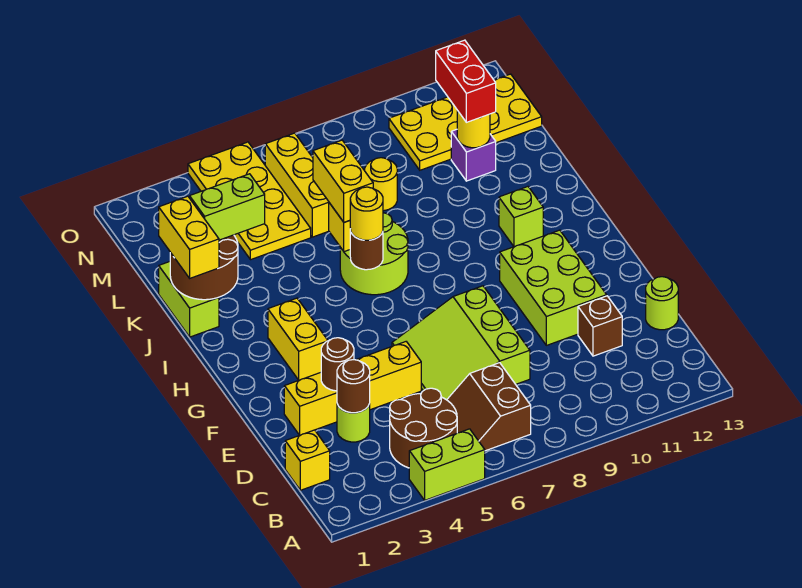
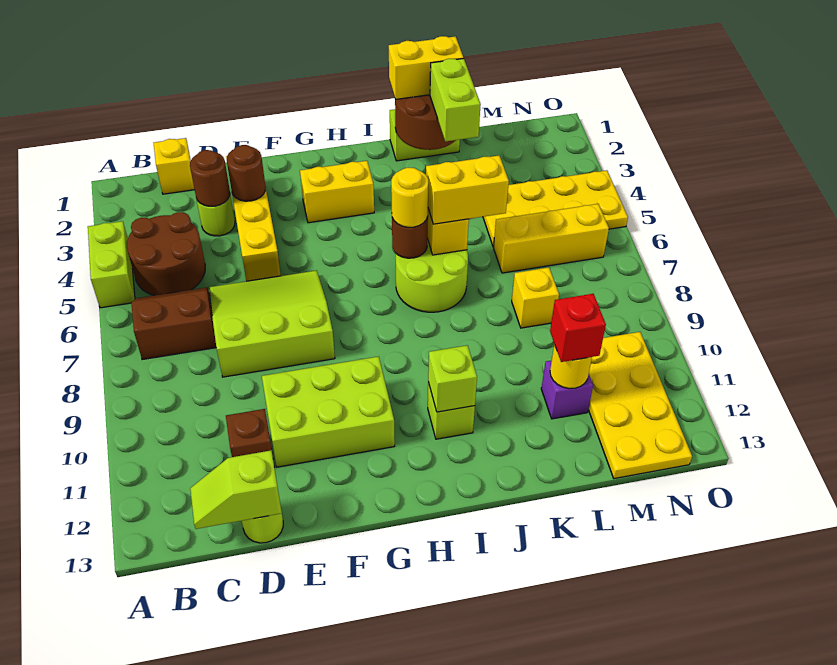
none -> lime slope C13:D13 level 2 top D
none -> lime brick I11 level 2
yellow round brick L8 level 1 -> yellow brick L8 level 1
red brick L11:M11 level 3 -> red brick L11 level 3

